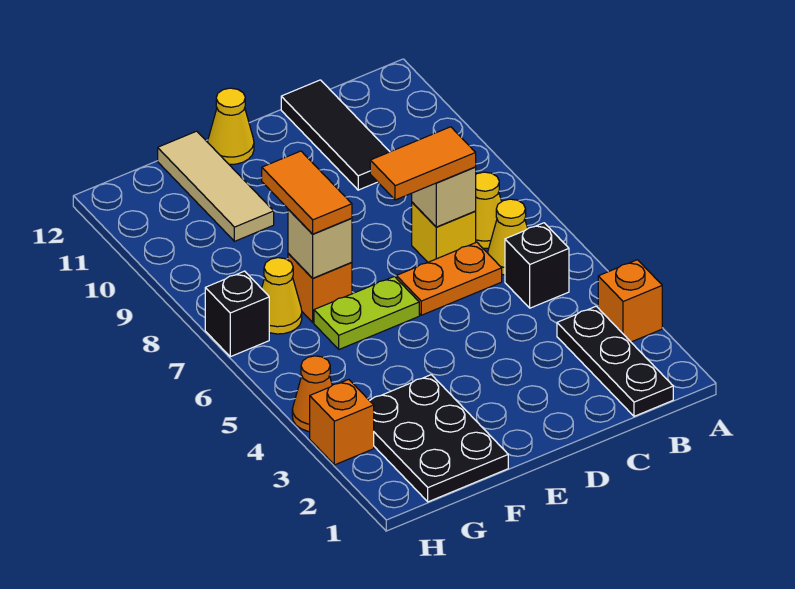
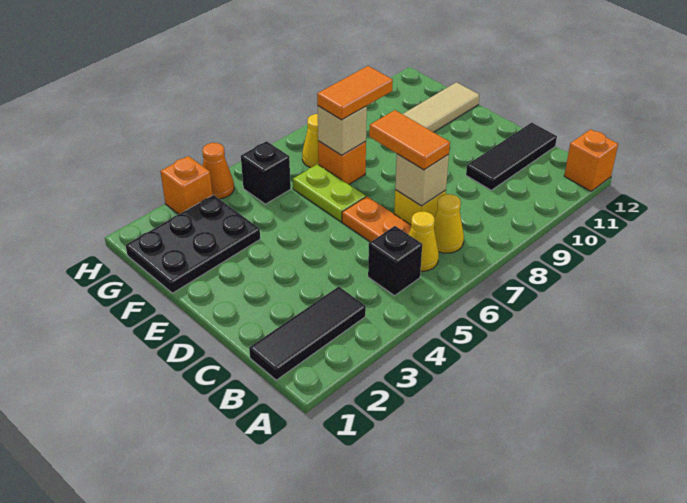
orange brick A3 level 1 -> orange brick A12 level 1
black plate B1:B3 level 1 -> black tile B1:B3 level 1
yellow cone E12 level 1 -> none
black brick H7 level 1 -> black brick G5 level 1

